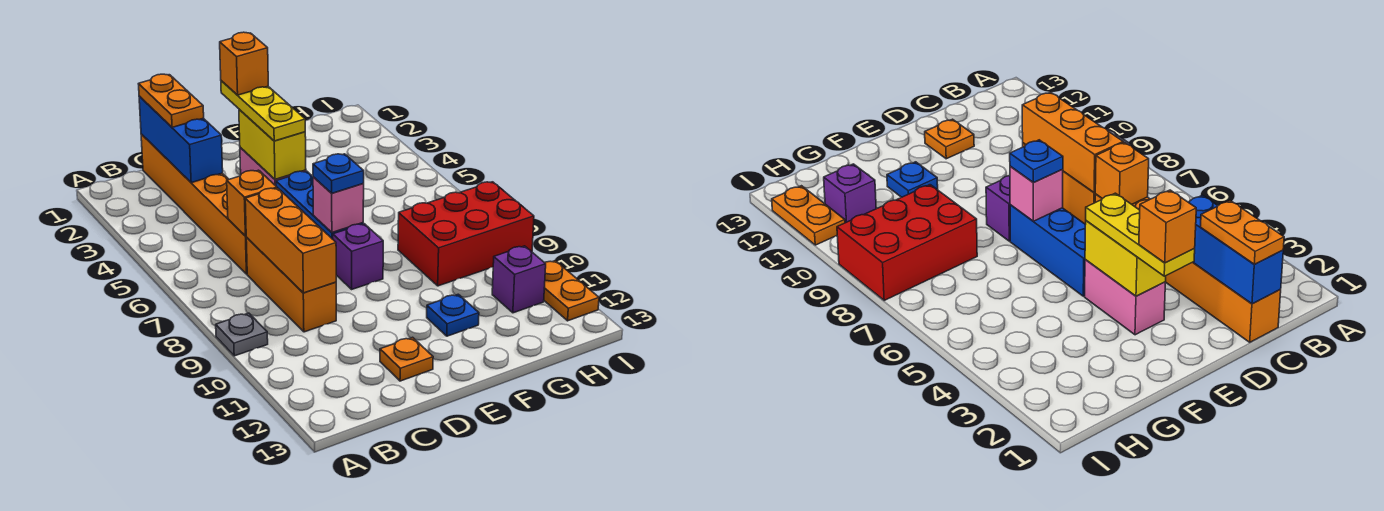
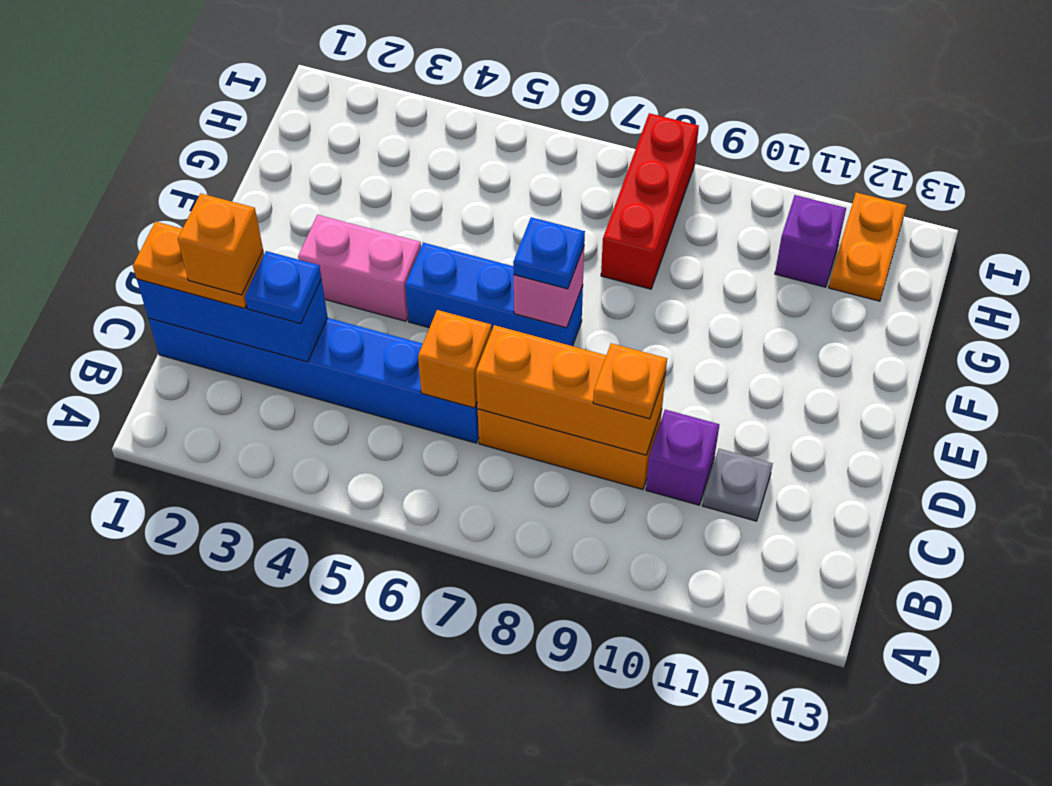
grey plate A9 level 1 -> grey plate C11 level 1
orange brick C1:C6 level 1 -> blue brick C1:C6 level 1
orange plate D12 level 1 -> orange plate C9 level 3
yellow plate E2:E4 level 3 -> none
orange brick E2 level 4 -> orange brick C2 level 4
yellow brick E3:E4 level 2 -> none
purple brick E8 level 1 -> purple brick C10 level 1
blue plate F11 level 1 -> blue plate C3 level 3
red brick G8:I9 level 1 -> red brick G8:I8 level 1
orange plate I11:I12 level 1 -> orange plate H12:I12 level 1

